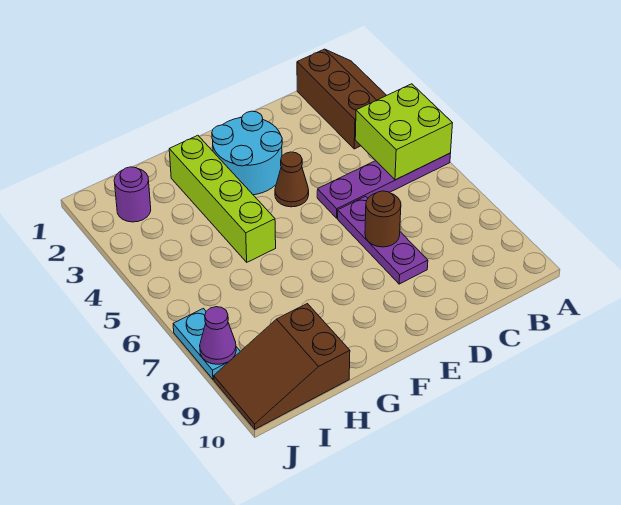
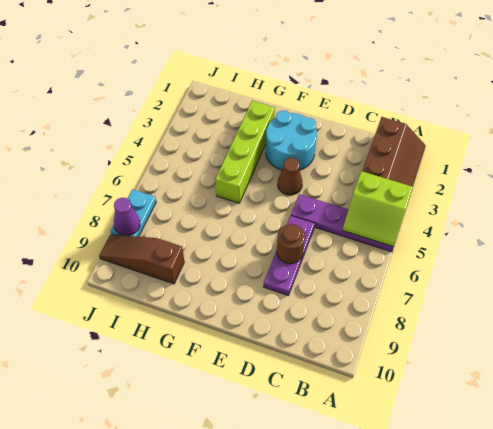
lime brick A4:B5 level 2 -> lime slope A4:B5 level 2 top 4
brown slope H9:J10 level 1 top H -> brown slope H9:J9 level 1 top H
purple round brick I2 level 1 -> none

